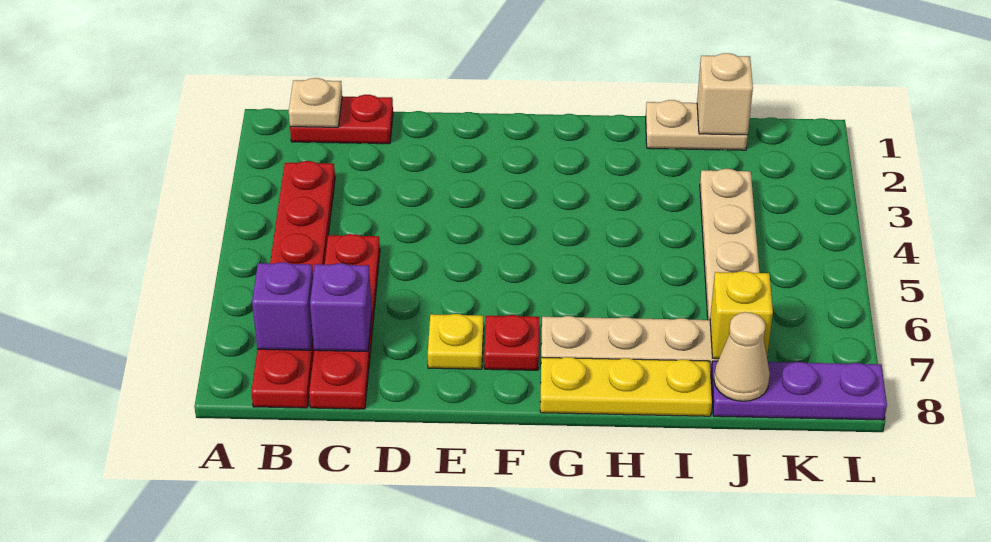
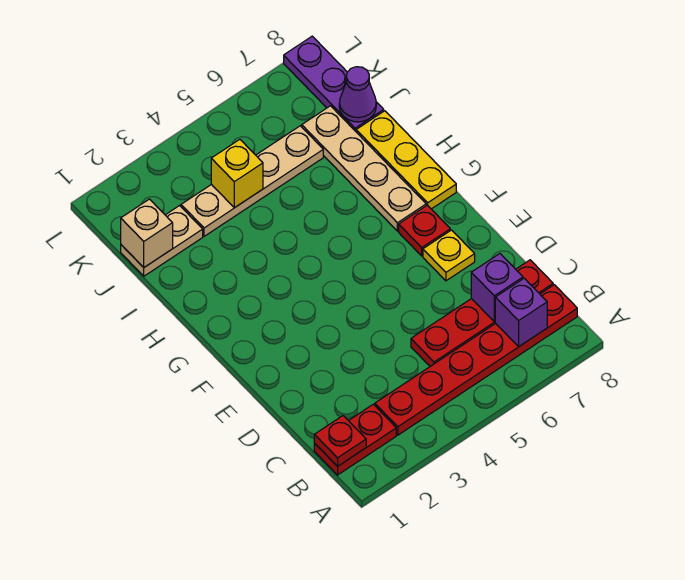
red plate B1:C1 level 1 -> red plate B1:B2 level 1
tan plate B1 level 2 -> red plate B1 level 2
tan plate I1:J1 level 1 -> tan plate J1:J2 level 1
yellow brick J7 level 2 -> yellow brick J4 level 2
tan cone J8 level 2 -> purple cone J8 level 2

